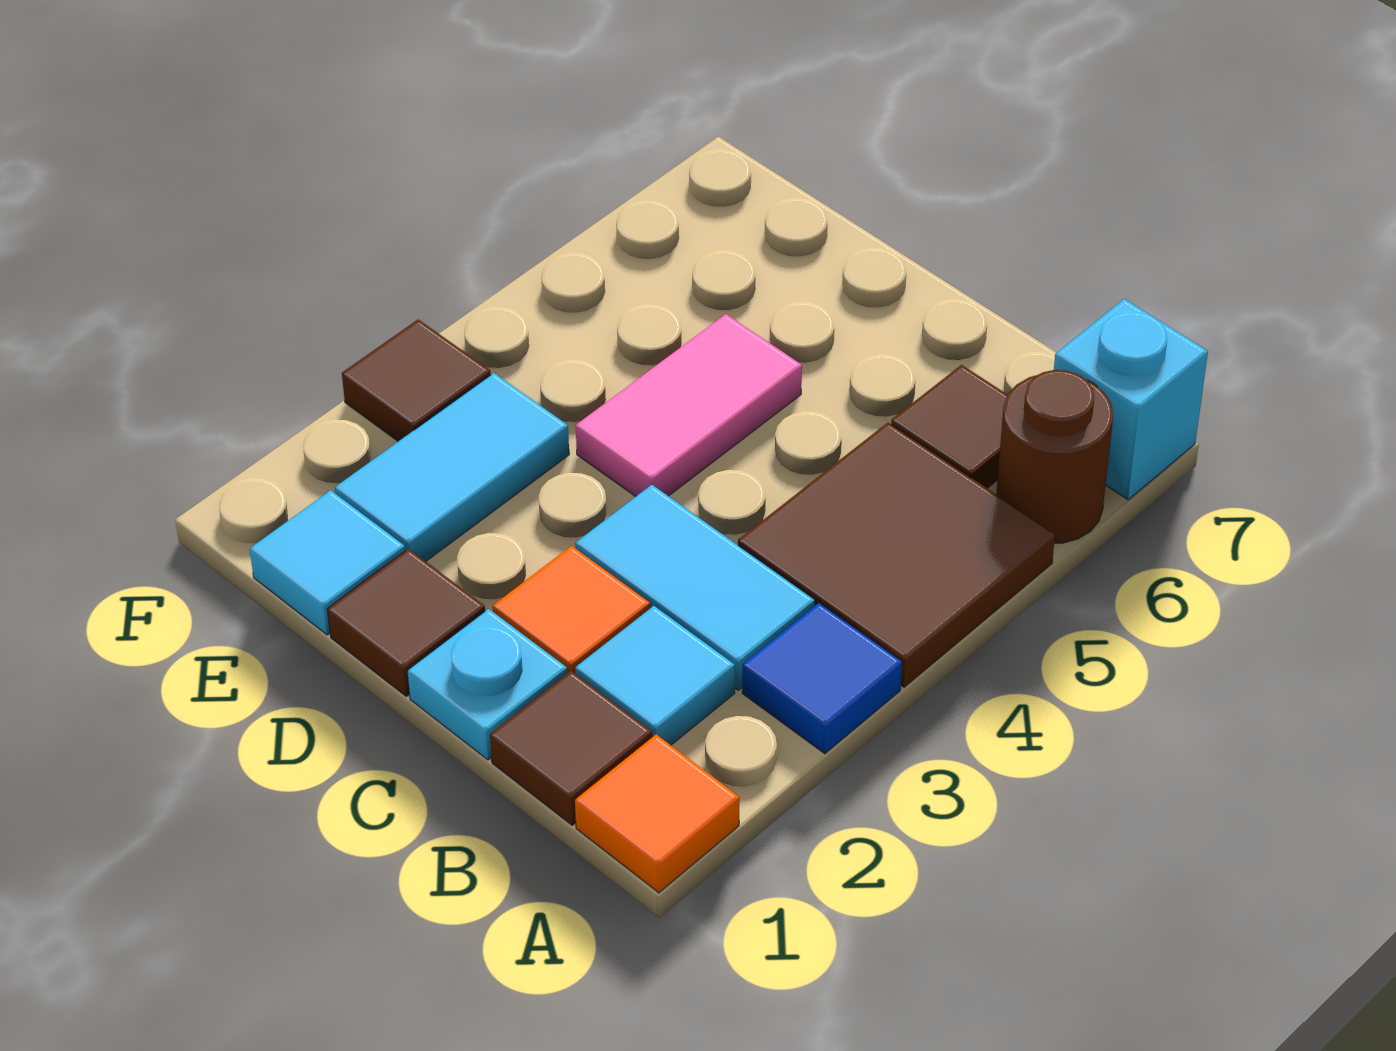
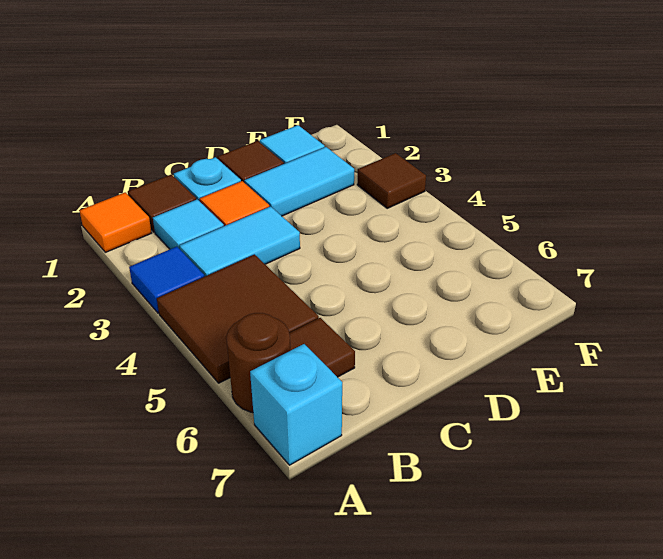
pink tile D4:D5 level 1 -> none
cyan tile E2:E3 level 1 -> cyan tile D2:E2 level 1

